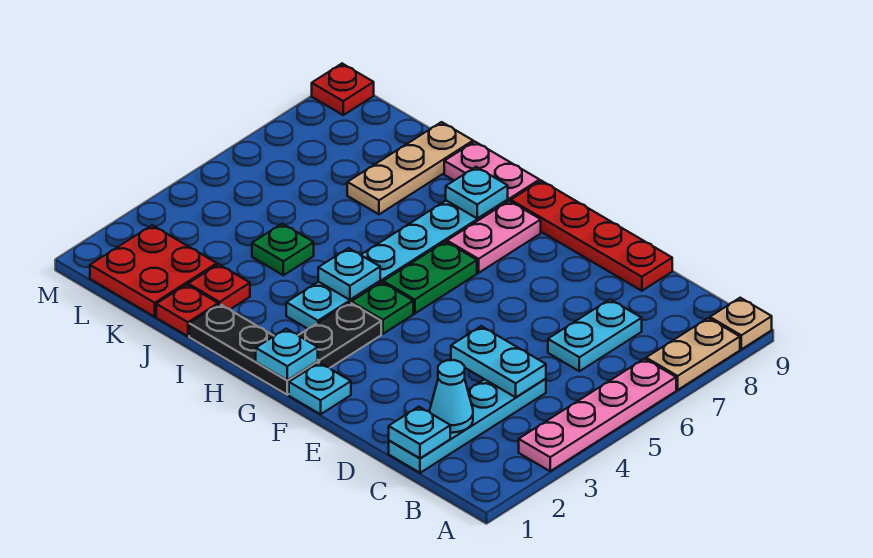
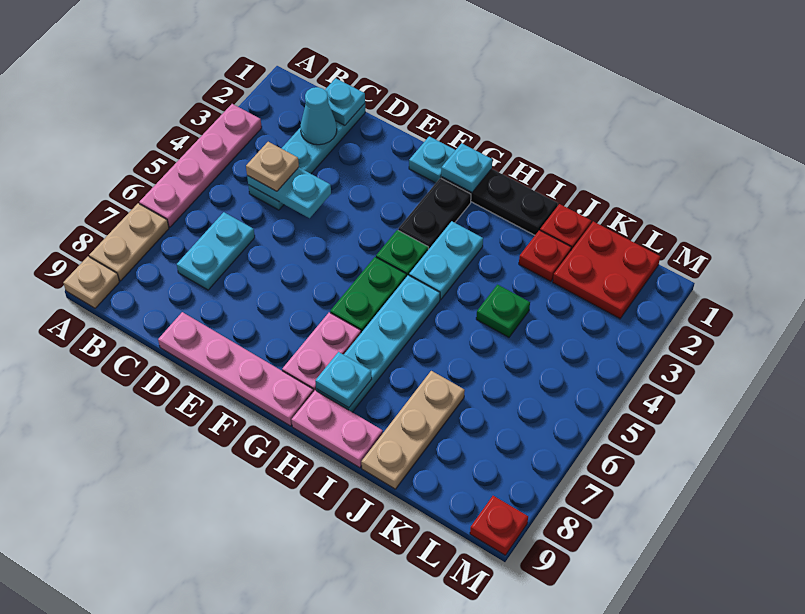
none -> tan plate C4 level 3
red plate D9:G9 level 1 -> pink plate D9:G9 level 1
cyan plate H4 level 2 -> none

